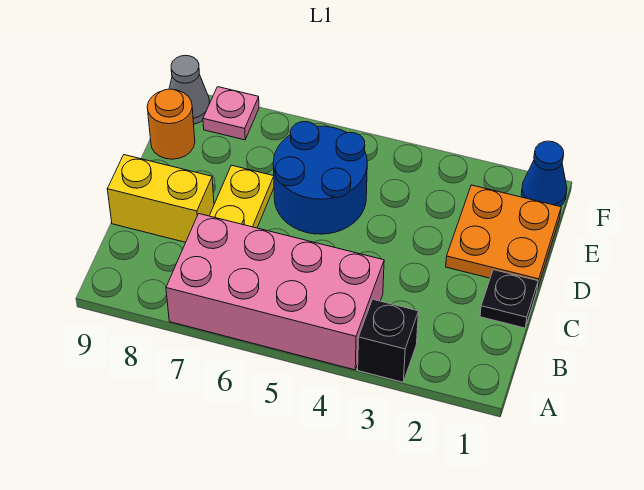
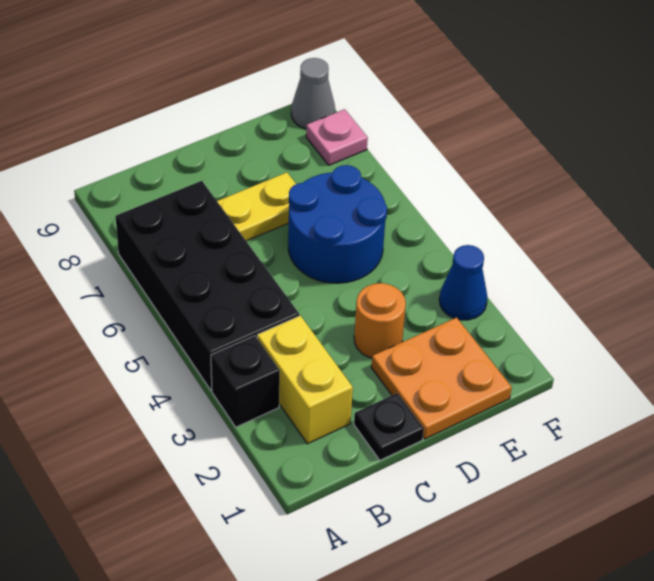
pink brick A4:B7 level 1 -> black brick A4:B7 level 1
yellow brick C8:C9 level 1 -> yellow brick B2:B3 level 1
orange round brick E9 level 1 -> orange round brick D3 level 1
blue cone F1 level 1 -> blue cone F3 level 1

